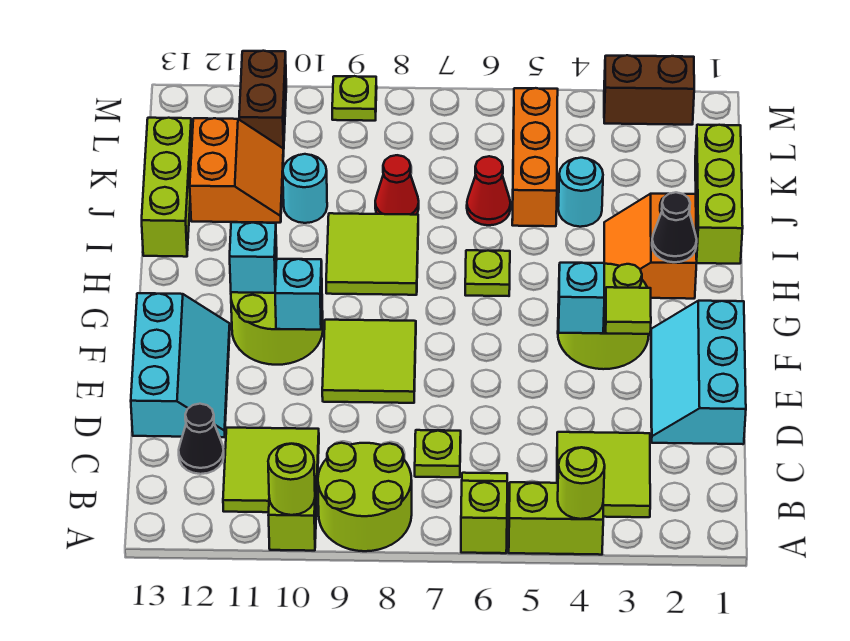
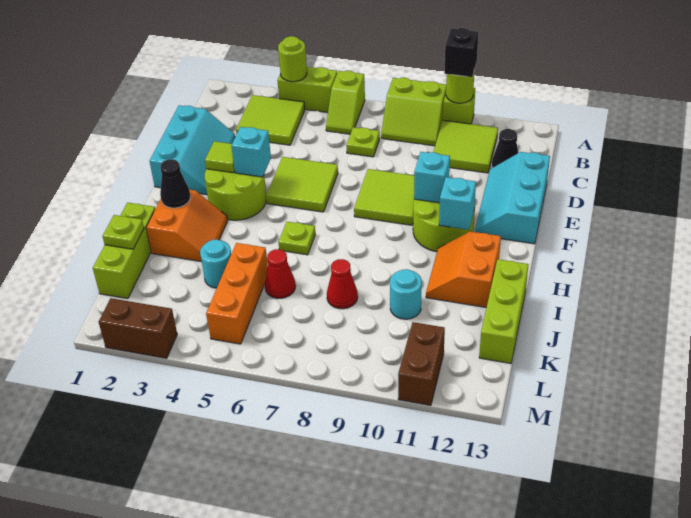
lime round brick A8:B9 level 1 -> lime slope A8:B9 level 1 top A
none -> black brick A10 level 3
lime tile H8:I9 level 1 -> lime tile E5:F6 level 1
orange slope J11:K12 level 1 top 12 -> orange slope H11:I12 level 1 top 12
lime plate M9 level 1 -> lime plate J1 level 2

